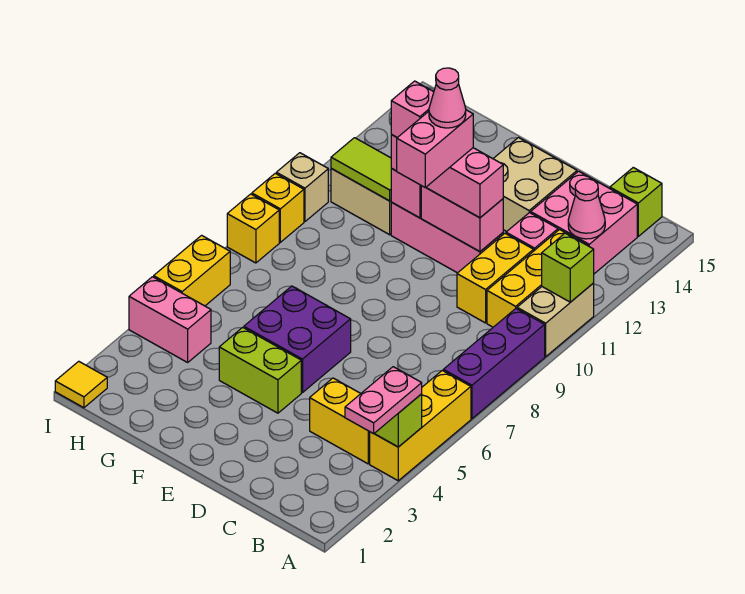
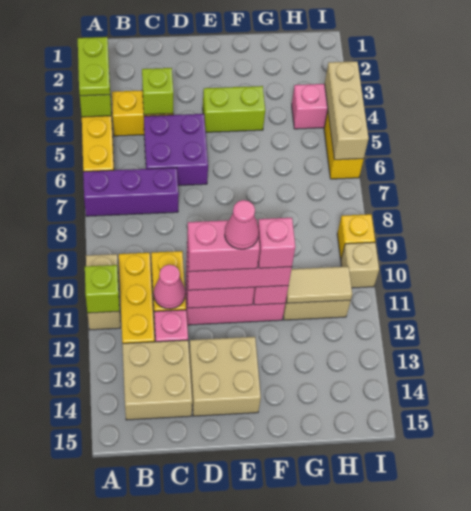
pink plate A3:A4 level 3 -> lime plate A3:A4 level 3
purple brick A7:A9 level 1 -> purple brick A7:C7 level 1
pink brick B13:C14 level 1 -> tan brick B13:C14 level 1
pink cone B13 level 2 -> pink cone C11 level 2
lime brick B15 level 1 -> lime brick C4 level 2
purple brick E5:F6 level 1 -> purple brick C5:D6 level 1
pink brick E10:E11 level 4 -> pink brick D11:E11 level 4
lime tile G11:H11 level 2 -> tan tile G11:H11 level 2
yellow tile I1 level 1 -> none
none -> tan brick I4:I6 level 2
yellow brick I8 level 1 -> none

